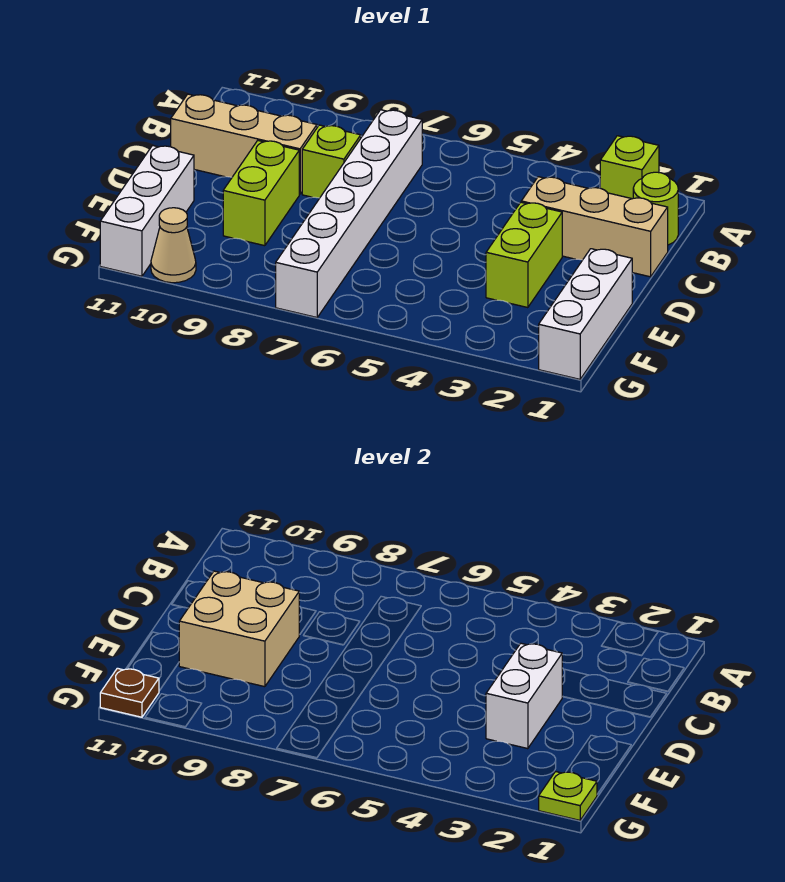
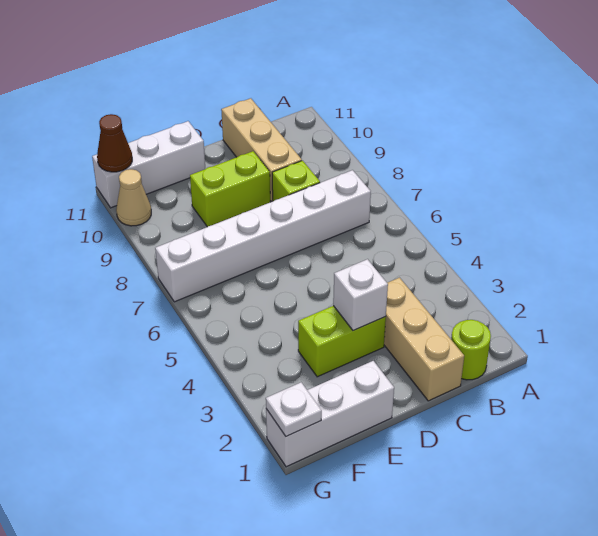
lime brick A2 level 1 -> none
white brick D3:E3 level 2 -> white brick D3 level 2
tan brick D9:E10 level 2 -> none
lime plate G1 level 2 -> white plate G1 level 2
brown plate G11 level 2 -> brown cone G11 level 2

